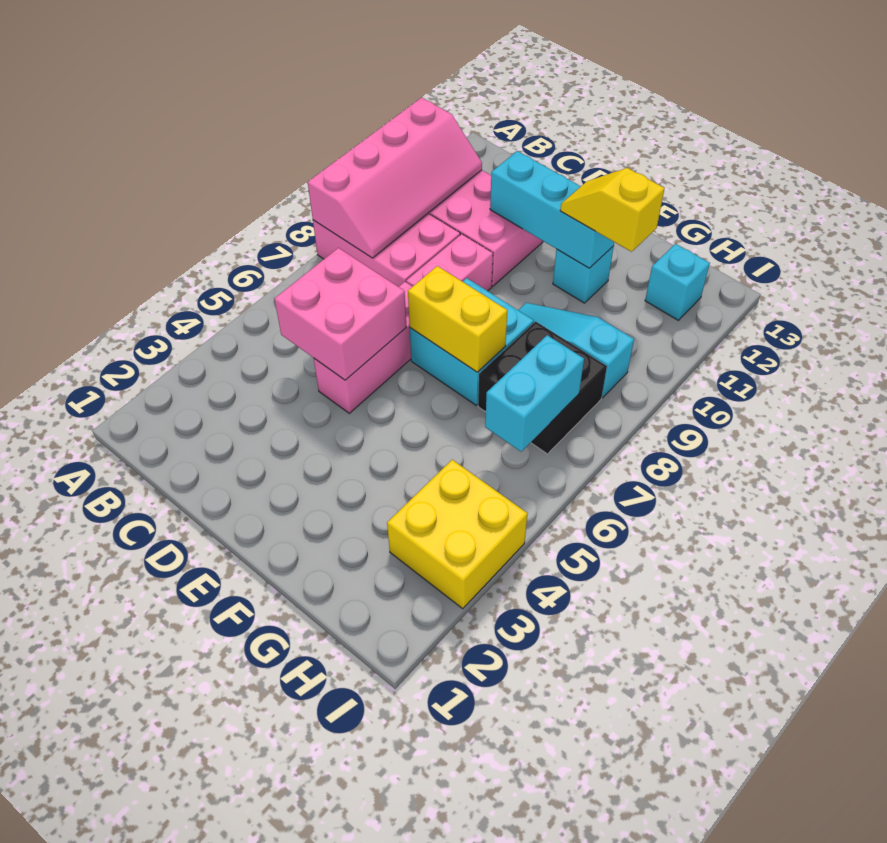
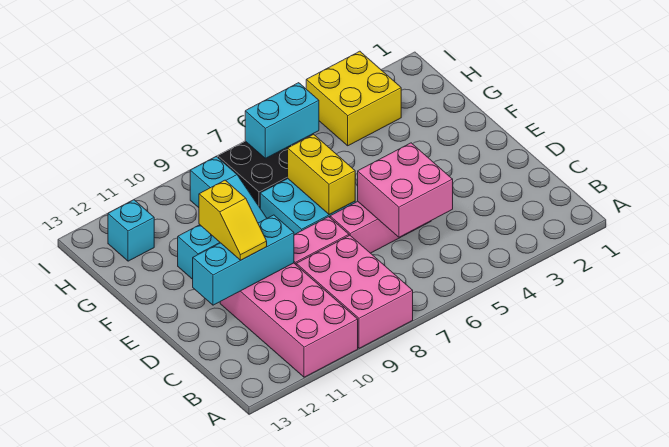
pink slope A8:B11 level 2 top A -> none
cyan brick D11:F11 level 2 -> cyan brick D10:D12 level 2
yellow slope F11:G11 level 3 top G -> yellow slope D11:E11 level 3 top E

